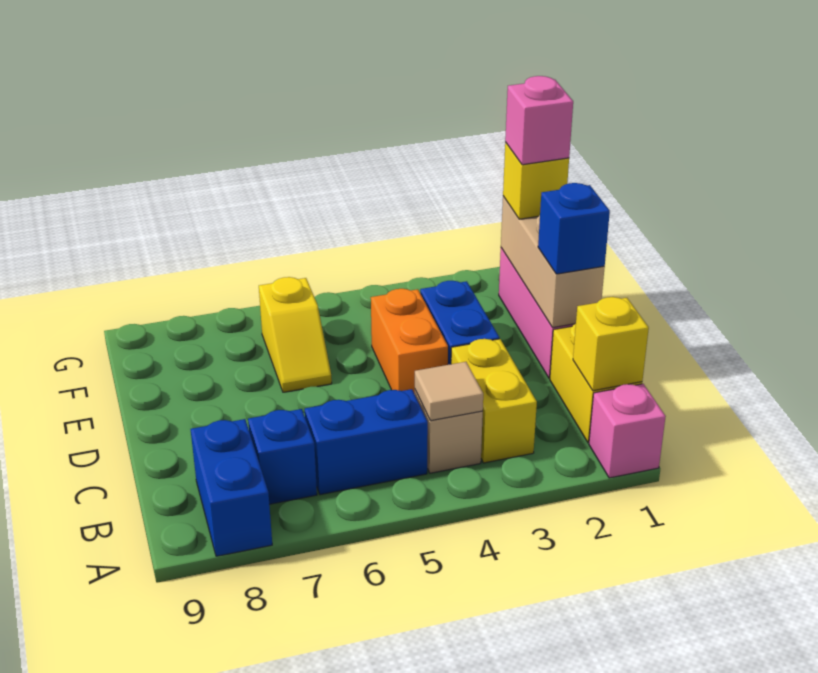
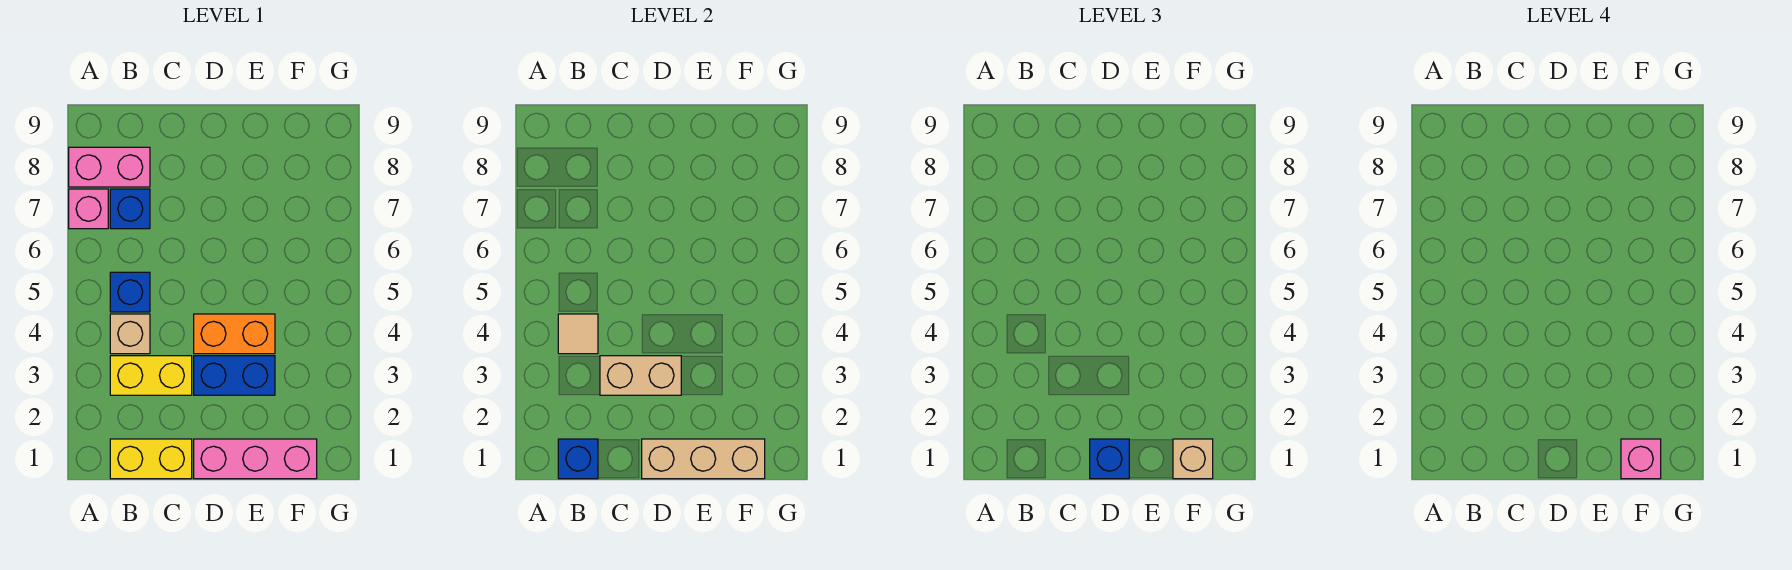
pink brick A1 level 1 -> pink brick A7 level 1
blue brick A8:B8 level 1 -> pink brick A8:B8 level 1
yellow brick B1 level 2 -> blue brick B1 level 2
blue brick B5:B6 level 1 -> blue brick B5 level 1
none -> tan brick C3:D3 level 2
yellow slope E6:F6 level 1 top F -> none
yellow brick F1 level 3 -> tan brick F1 level 3

